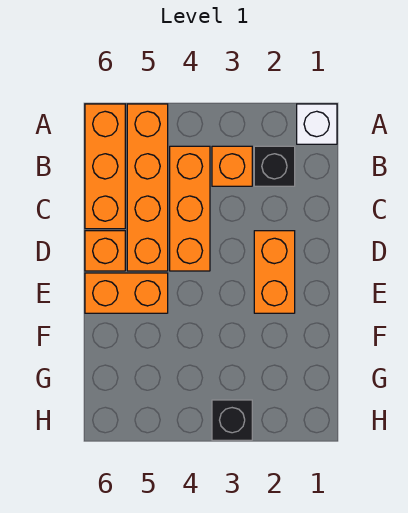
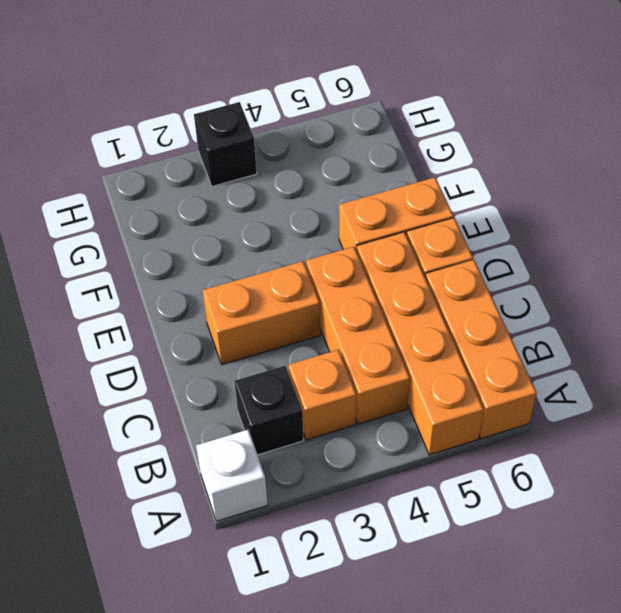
orange brick D2:E2 level 1 -> orange brick D2:D3 level 1

